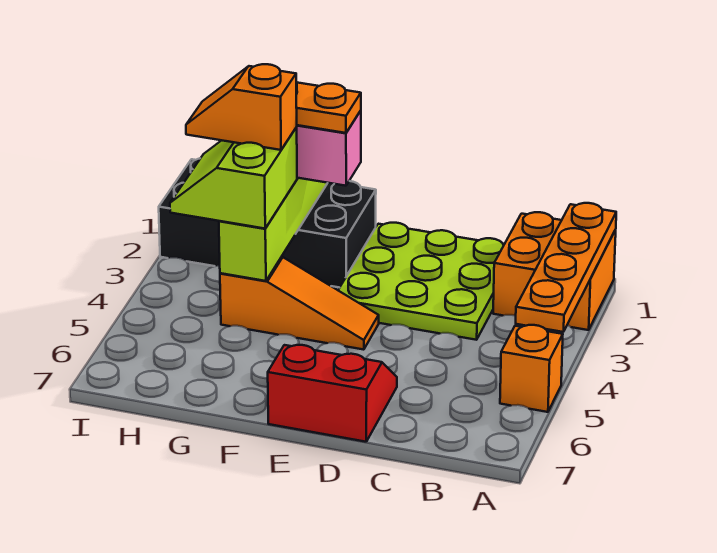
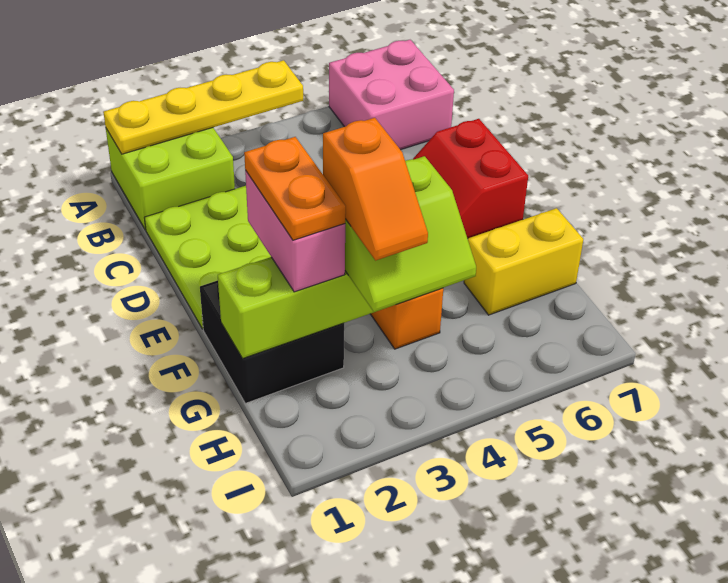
orange brick A1:B2 level 1 -> lime brick A1:B2 level 1
orange plate A1:A4 level 2 -> yellow plate A1:A4 level 2
orange brick A5 level 1 -> none
none -> pink brick A6:B7 level 1
black brick F1:I2 level 1 -> black brick F1:G2 level 1
none -> yellow brick G6:G7 level 1

